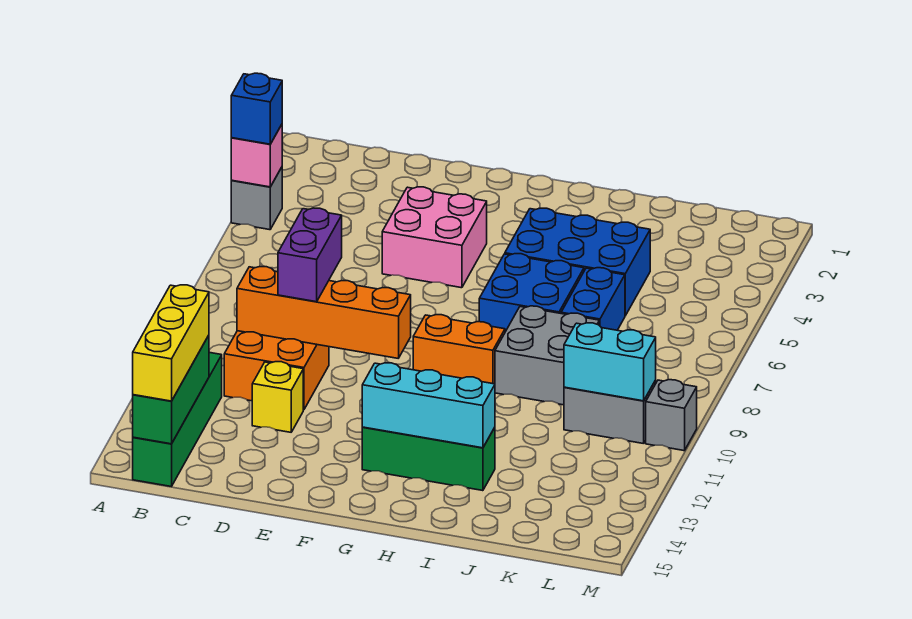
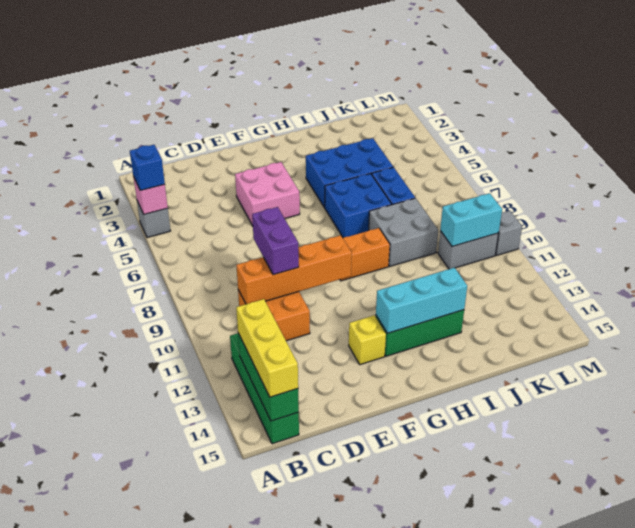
yellow brick D12 level 1 -> yellow brick F13 level 1

